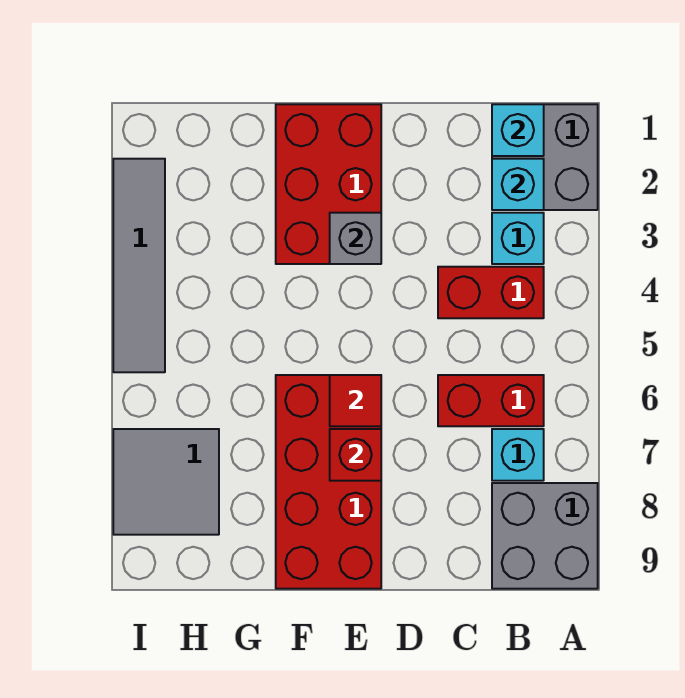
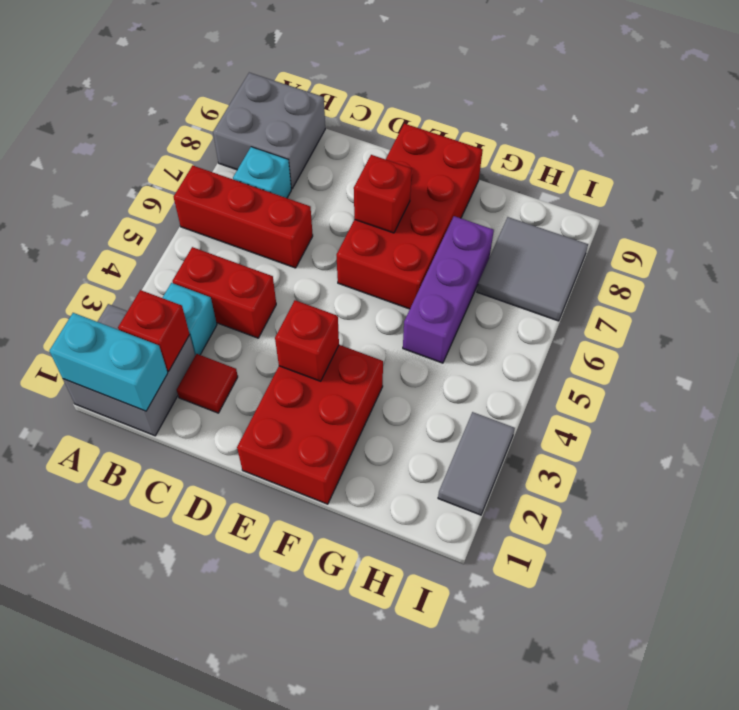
cyan brick B1 level 2 -> cyan brick A1:B1 level 2
cyan brick B2 level 2 -> red brick B2 level 2
red brick B6:C6 level 1 -> red brick A6:C6 level 1
grey brick E3 level 2 -> red brick E3 level 2
red tile E6 level 2 -> red tile C2 level 1
none -> purple brick G5:G7 level 1
grey tile I2:I5 level 1 -> grey tile I2:I3 level 1

